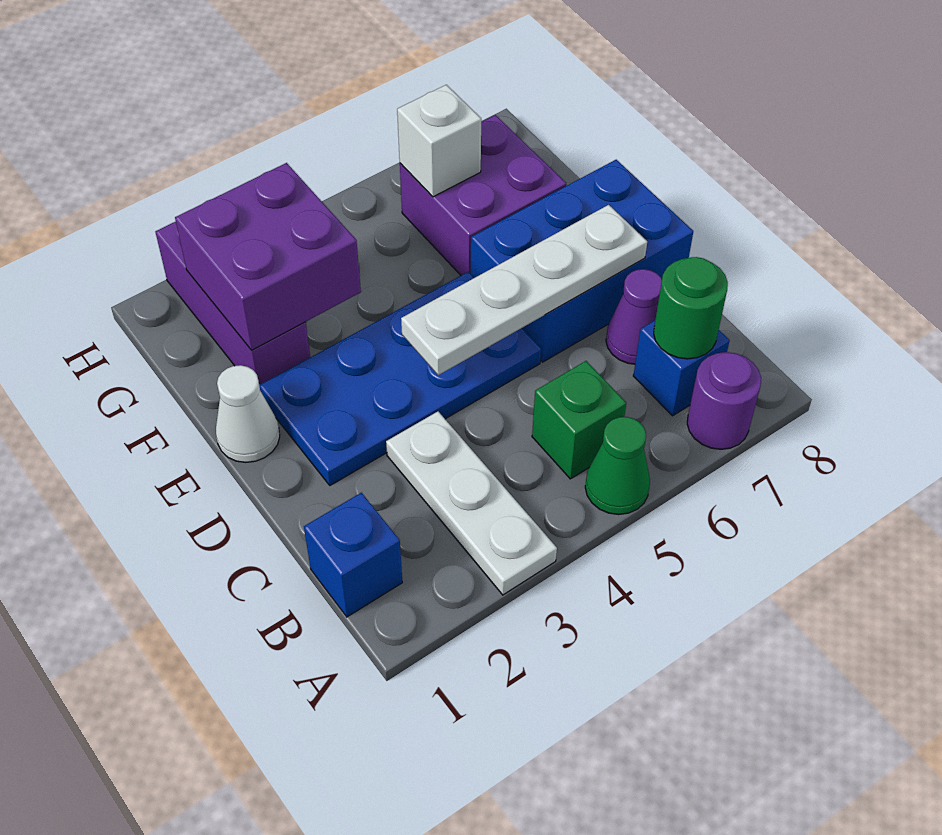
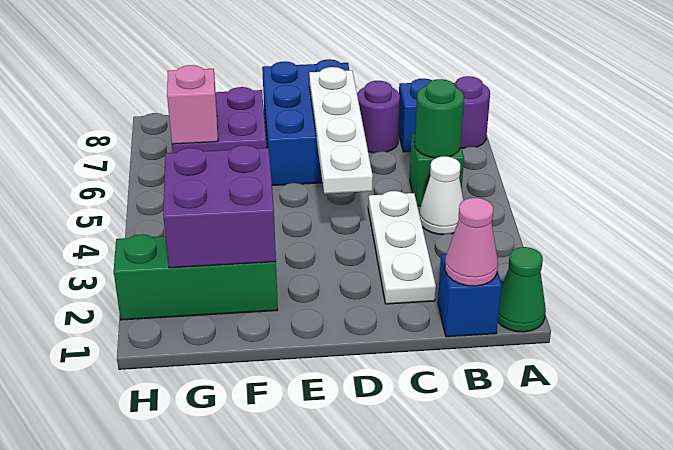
white plate A3:C3 level 1 -> white plate C2:C4 level 1
green cone A5 level 1 -> green cone A1 level 1
none -> pink cone B1 level 2
green round brick B7 level 2 -> green round brick B5 level 2
purple cone C7 level 1 -> purple round brick C7 level 1
blue plate D2:E5 level 1 -> none
white cone E1 level 1 -> white cone B4 level 1
purple brick F2:H2 level 1 -> green brick F2:H2 level 1
white brick G6 level 2 -> pink brick G6 level 2

